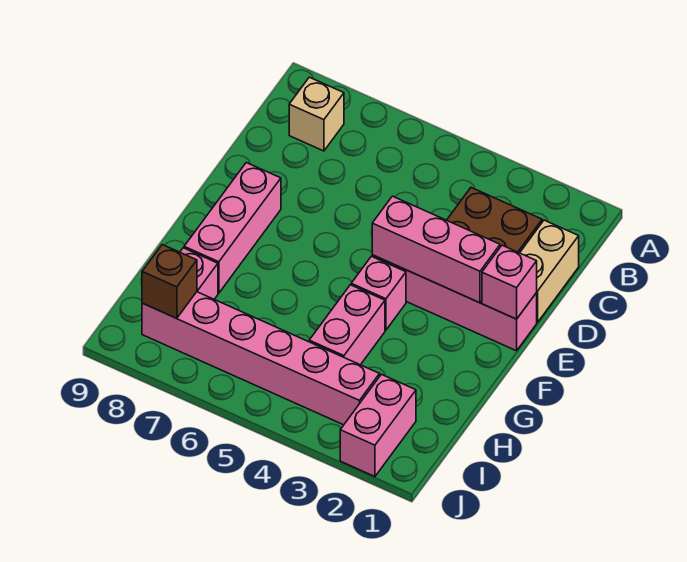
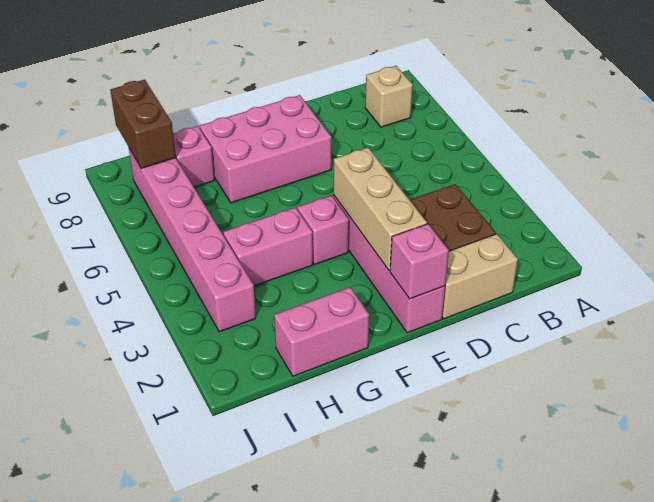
pink brick E2:E4 level 2 -> tan brick E2:E4 level 2
pink brick E8:G8 level 1 -> pink brick E7:G8 level 1
pink brick I2:J2 level 1 -> pink brick G1:H1 level 1
brown brick I8 level 2 -> brown brick I8:I9 level 2

